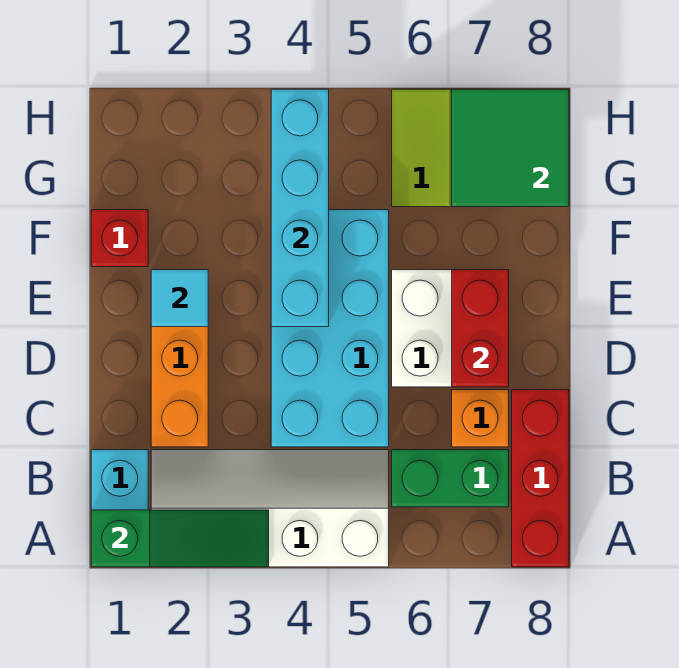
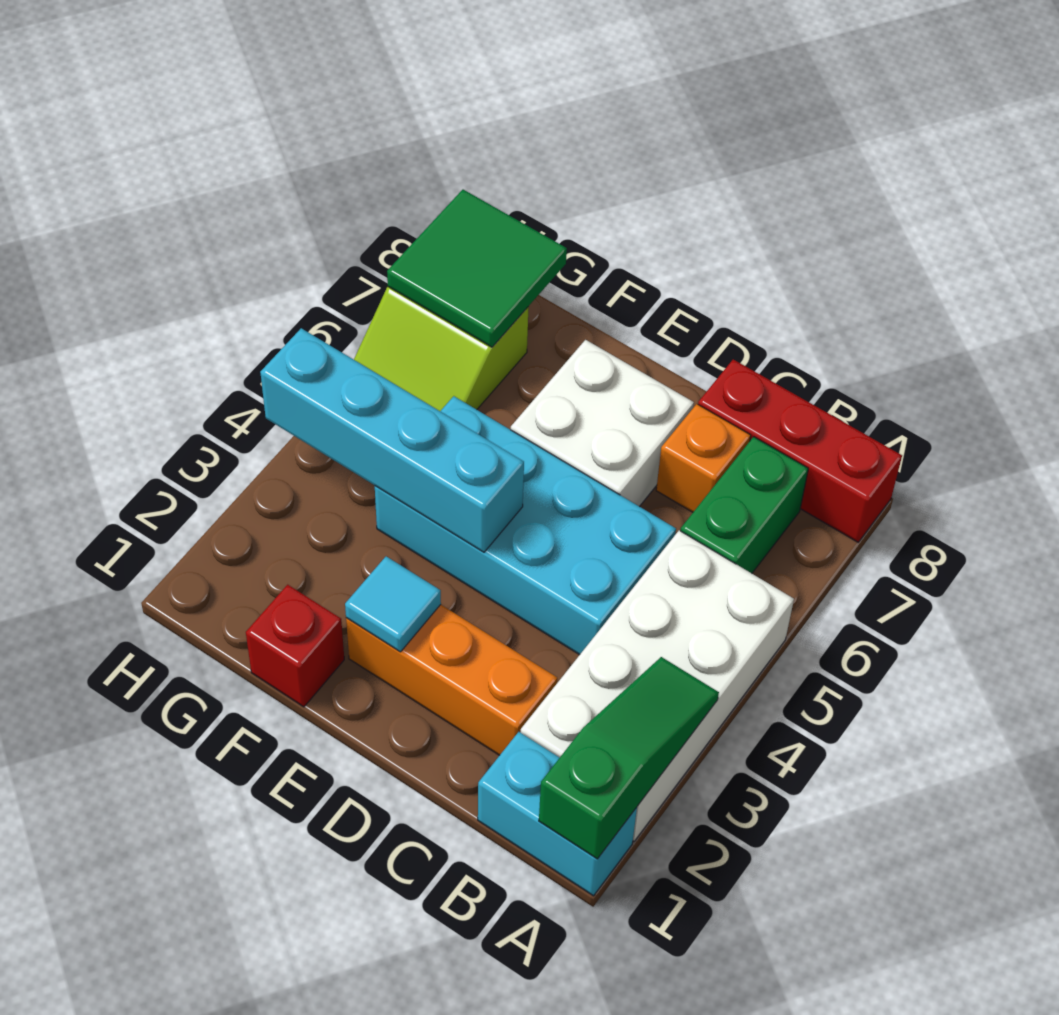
white slope A2:B5 level 1 top A -> white brick A2:B5 level 1
red brick D7:E7 level 2 -> none

